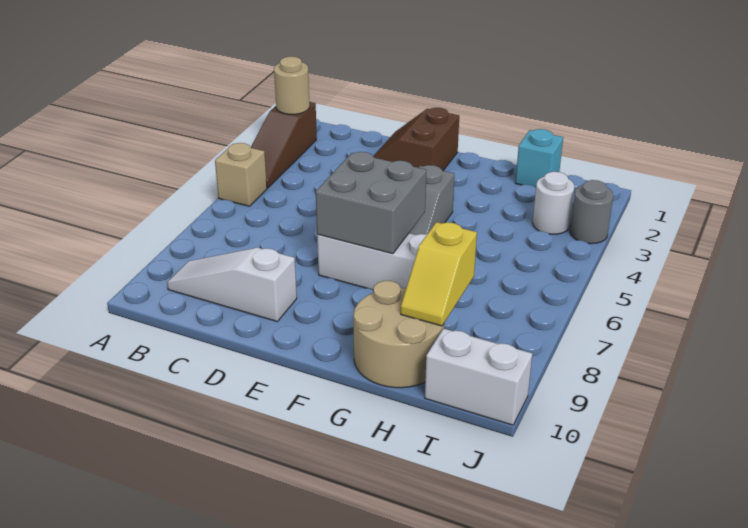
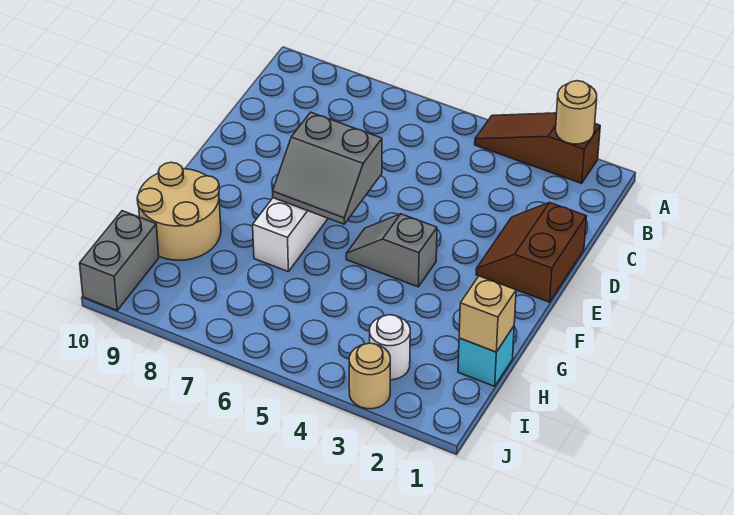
tan brick A5 level 1 -> tan brick H1 level 2
white slope B9:D9 level 1 top D -> none
brown slope D1:E2 level 1 top E -> brown slope D1:E2 level 1 top 1
grey brick E6:F7 level 2 -> grey slope E6:F7 level 2 top E
yellow slope H8:H9 level 2 top 8 -> none
white brick I10:J10 level 1 -> grey brick I10:J10 level 1
grey round brick J3 level 1 -> tan round brick J3 level 1

